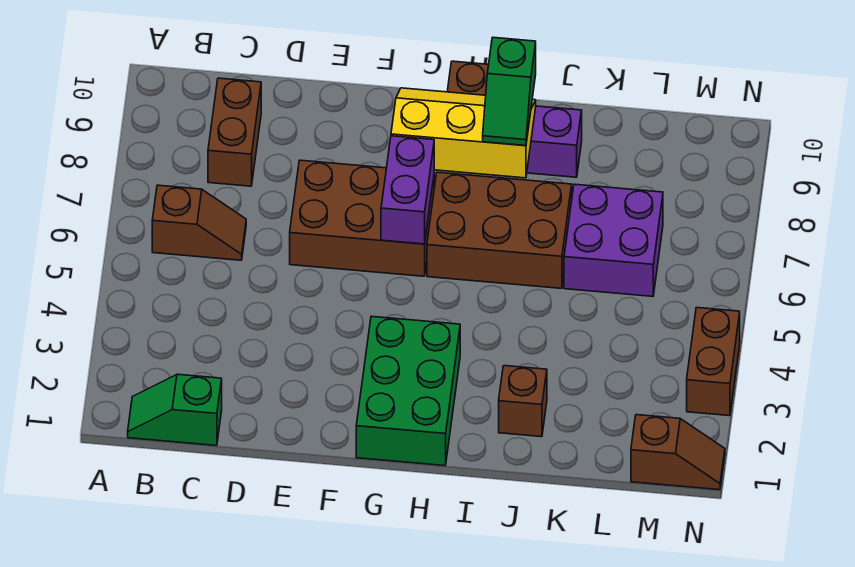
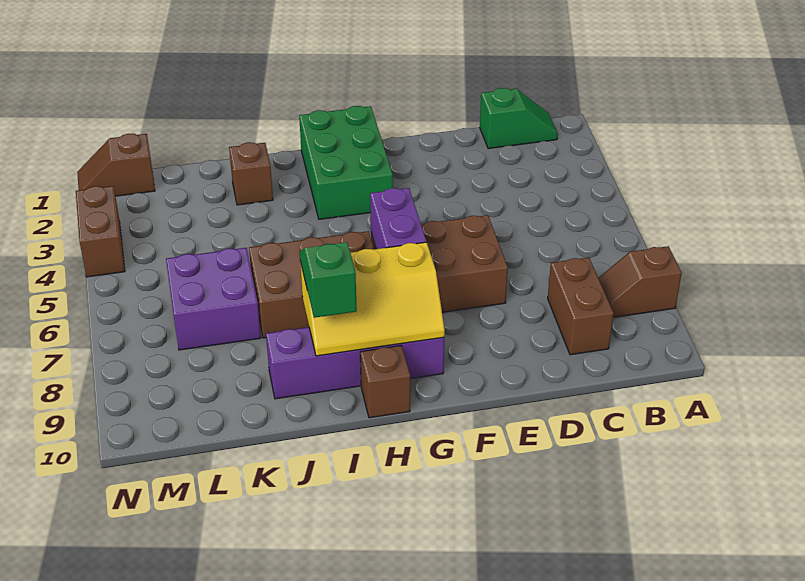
brown slope B6:C6 level 1 top B -> brown slope A8:B8 level 1 top A

